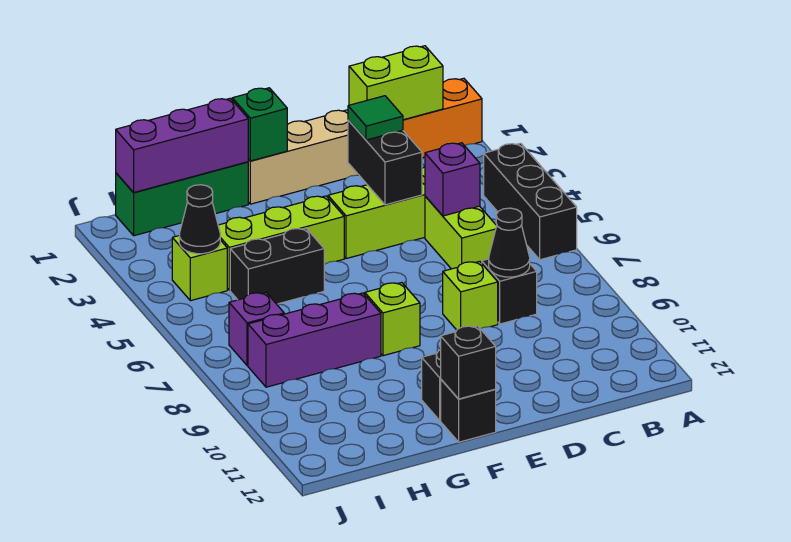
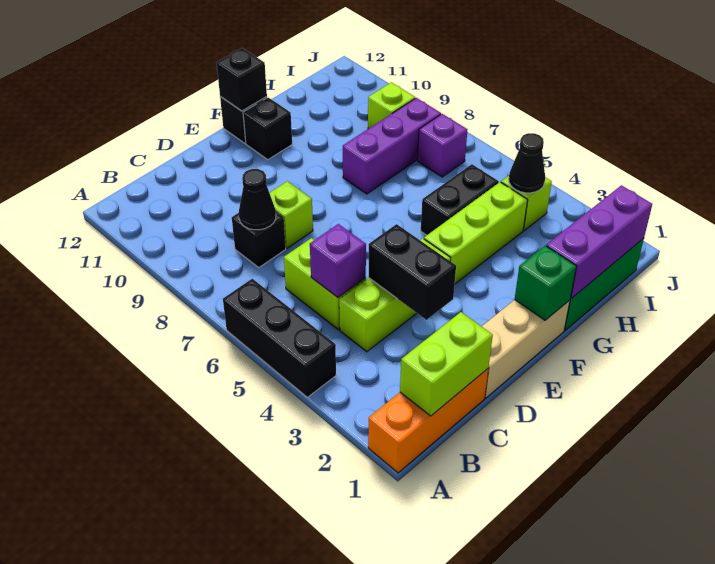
green tile D3 level 3 -> none
lime brick F8 level 1 -> lime brick I9 level 1

